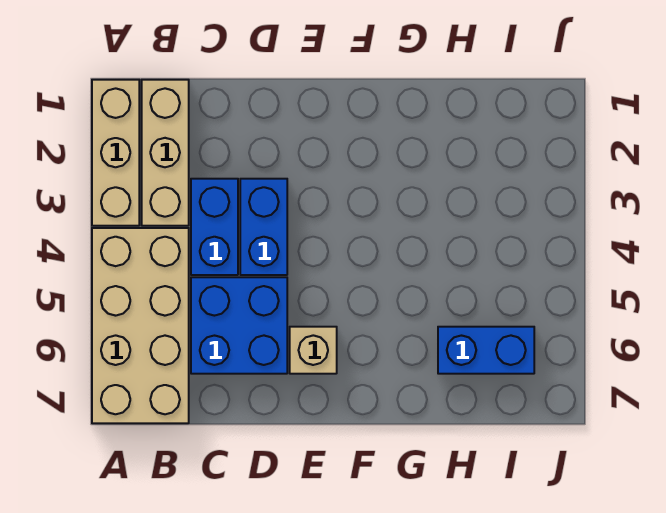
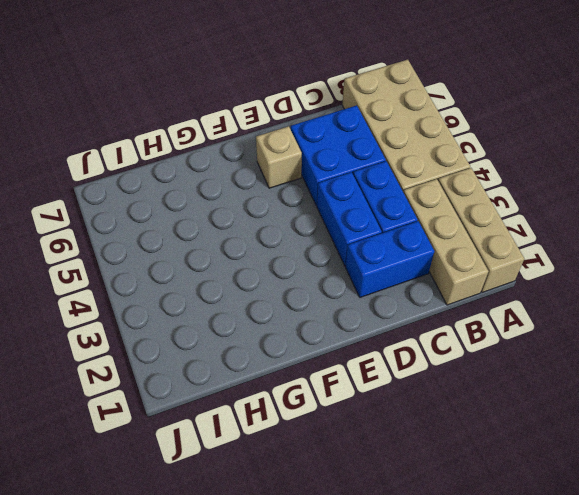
blue brick H6:I6 level 1 -> blue brick C2:D2 level 1

